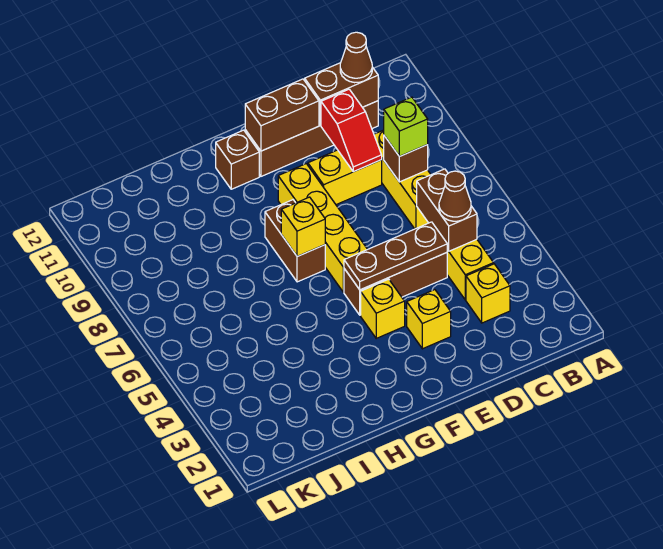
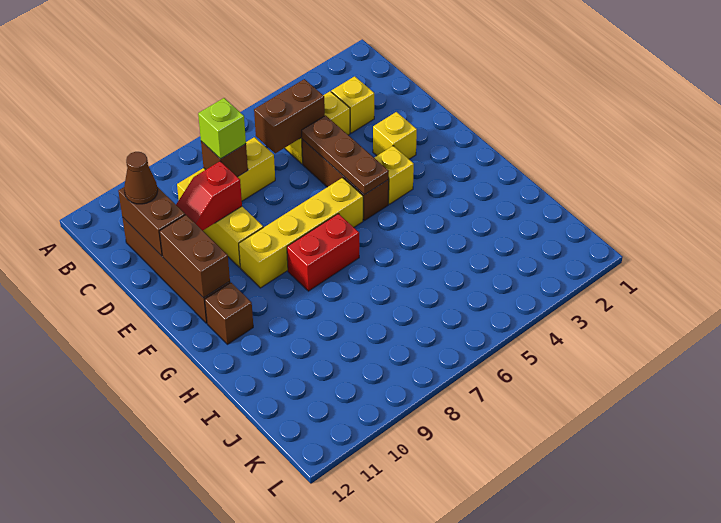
brown cone C5 level 3 -> none
red slope D9:D10 level 2 top 10 -> red slope D9:D10 level 2 top 9
brown brick G7:G8 level 1 -> red brick G7:G8 level 1
yellow brick G7 level 2 -> none

